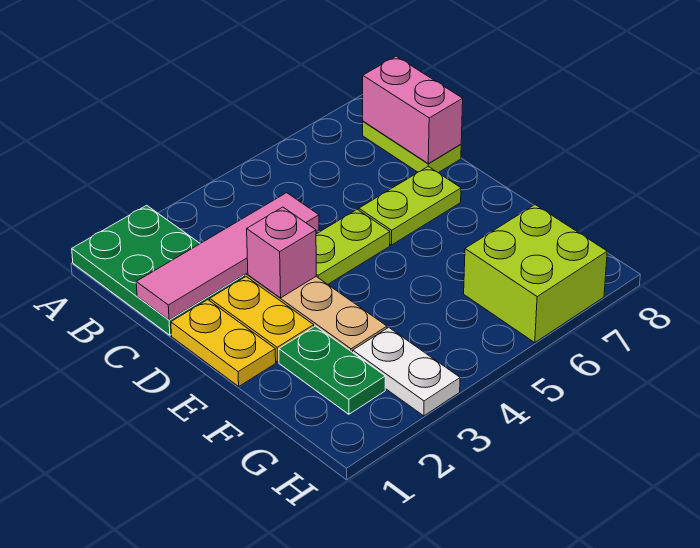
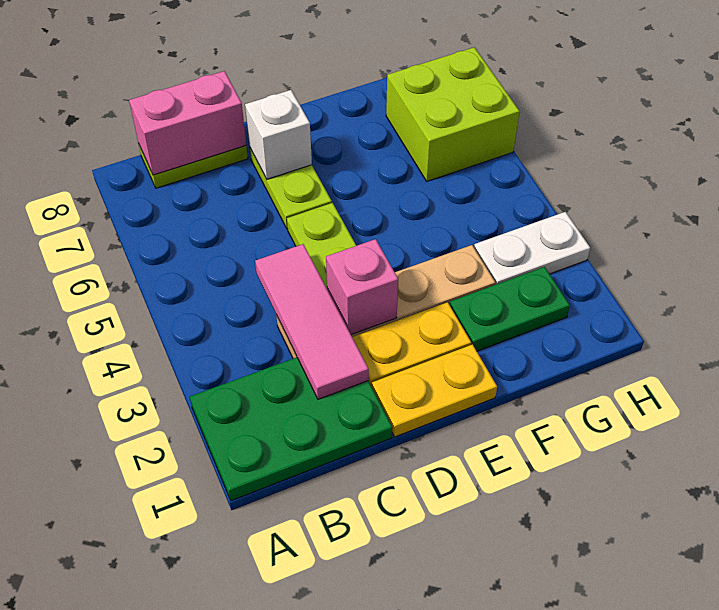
pink tile C1:C4 level 2 -> pink tile C2:C4 level 2
none -> white brick D7 level 2

